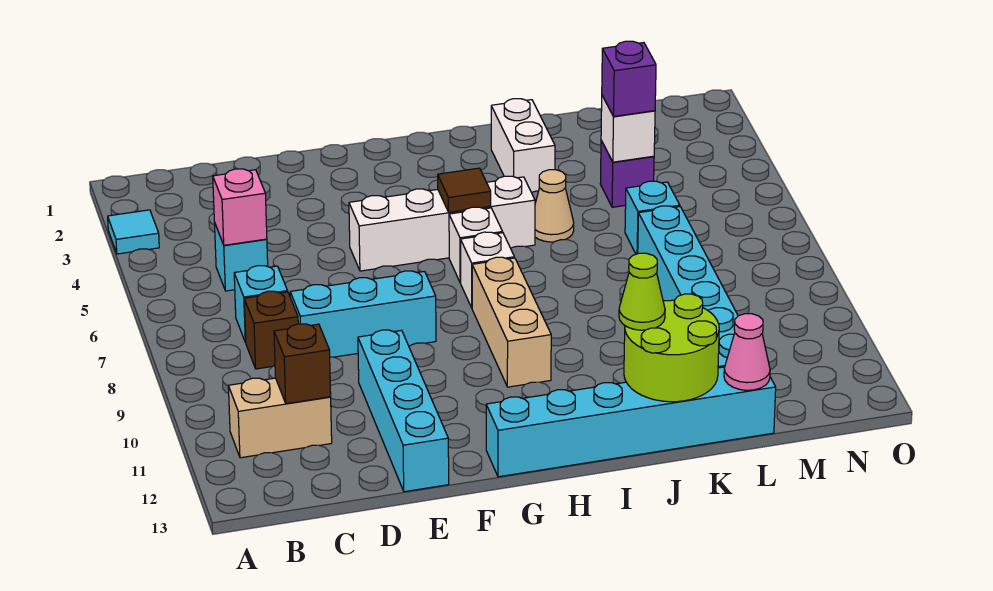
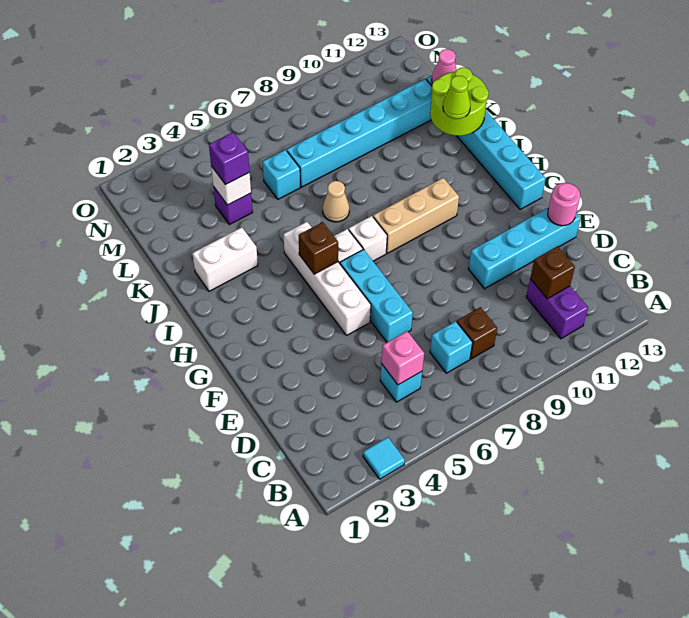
tan brick B11:C11 level 1 -> purple brick B11:C11 level 1
cyan brick D8:F8 level 1 -> cyan brick E6:G6 level 1
none -> pink round brick E13 level 2
brown tile H5 level 2 -> brown brick H5 level 2
tan cone J5 level 1 -> tan cone J7 level 1

